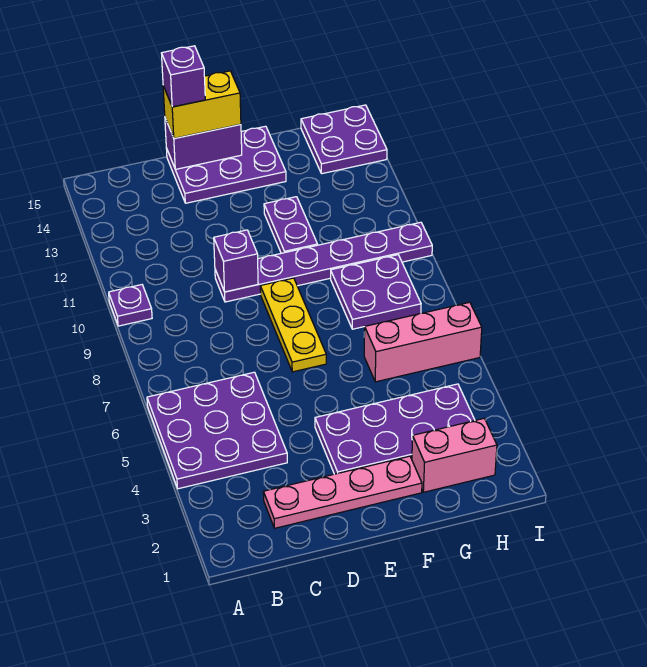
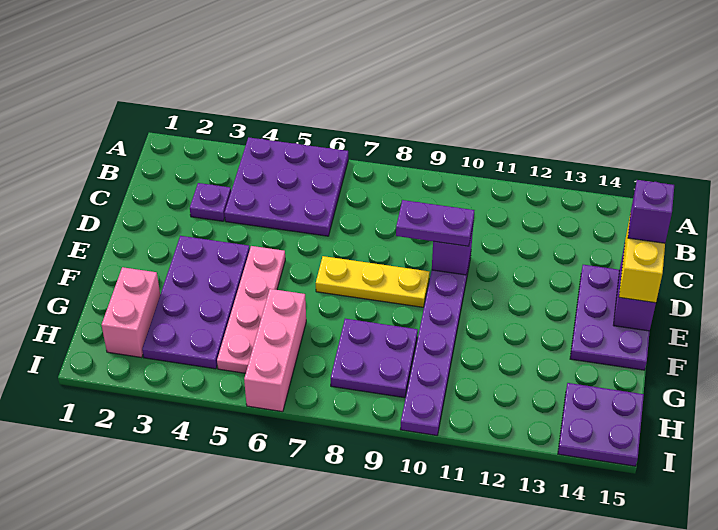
purple plate A10 level 1 -> purple plate C3 level 1
pink plate C2:F2 level 1 -> pink plate E5:H5 level 1
purple plate F11:F12 level 1 -> purple plate D9:D10 level 3

